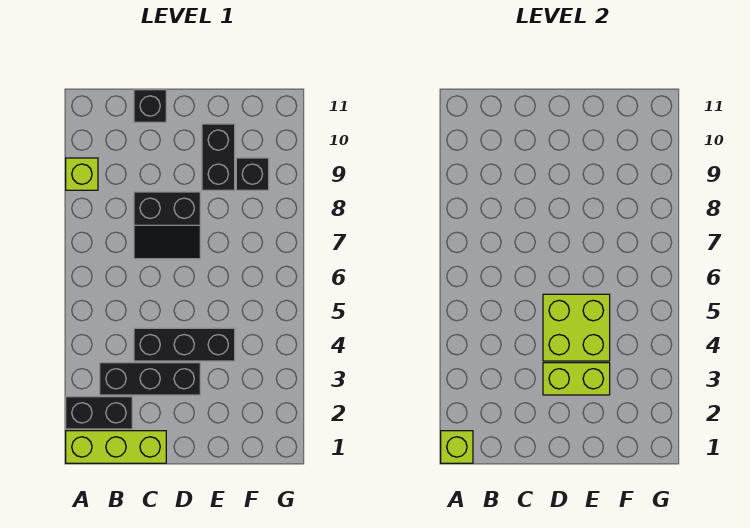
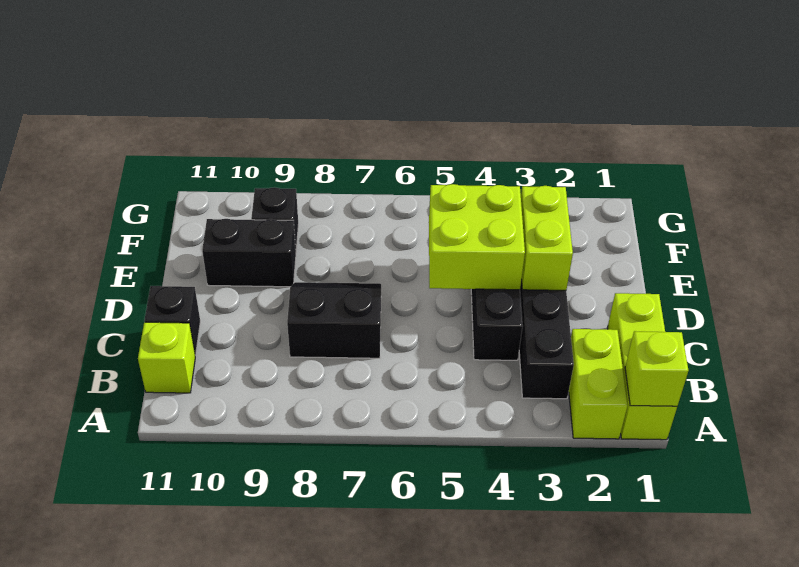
black brick A2:B2 level 1 -> lime brick A2:B2 level 1
lime brick A9 level 1 -> lime brick B11 level 1
black slope C7:D8 level 1 top 8 -> black slope C7:D8 level 1 top C

